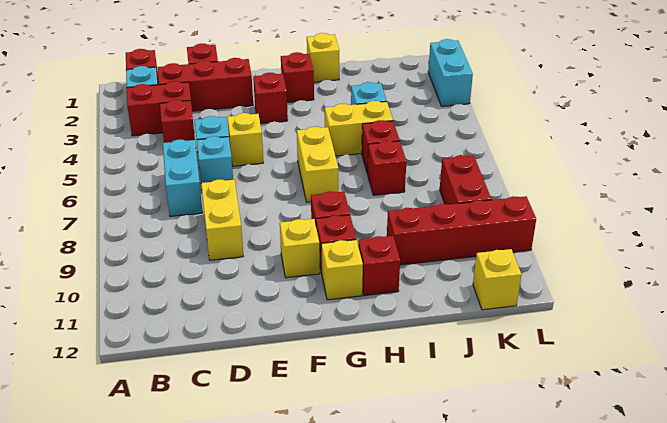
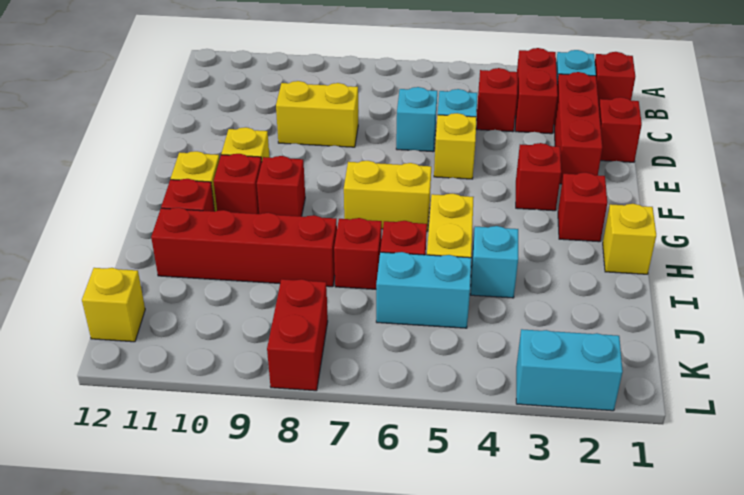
cyan brick C6:C7 level 1 -> cyan brick J5:J6 level 1
red brick I10:L10 level 1 -> red brick I8:I11 level 1
red brick K8:K9 level 1 -> red brick K8:L8 level 1

